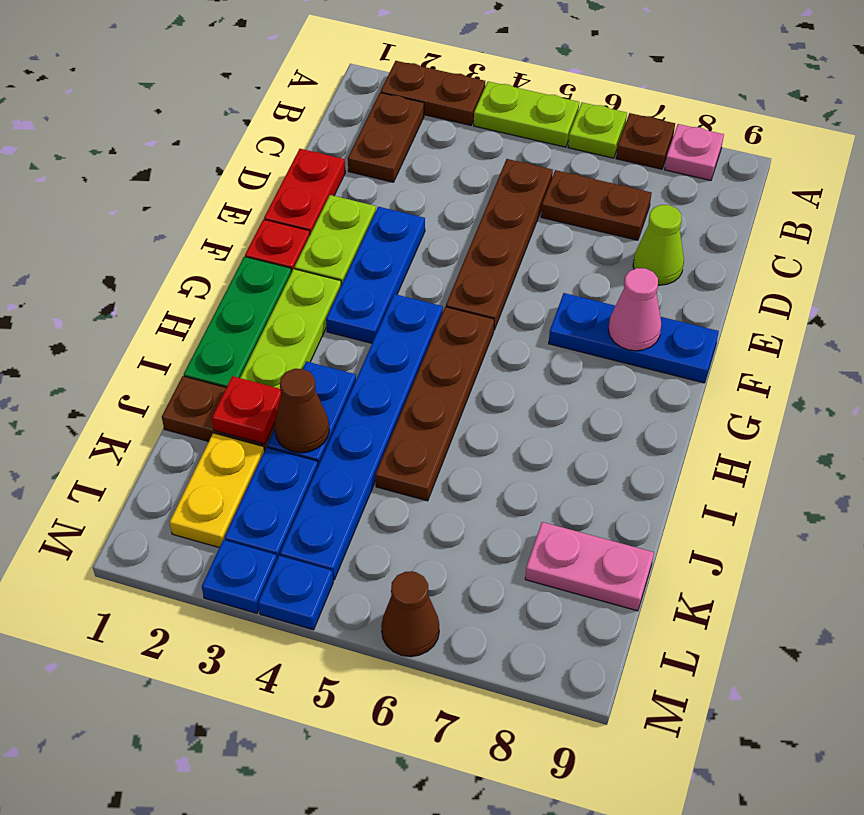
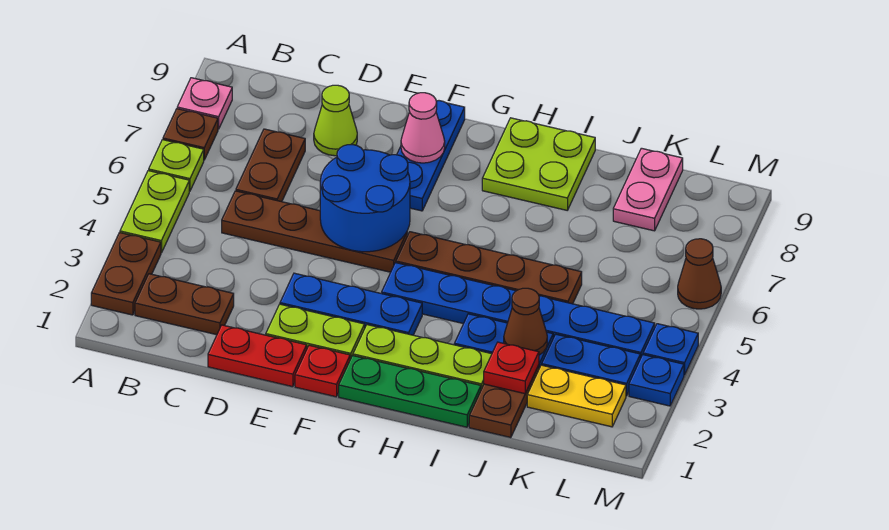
none -> blue round brick E5:F6 level 2
none -> lime plate H8:I9 level 1

